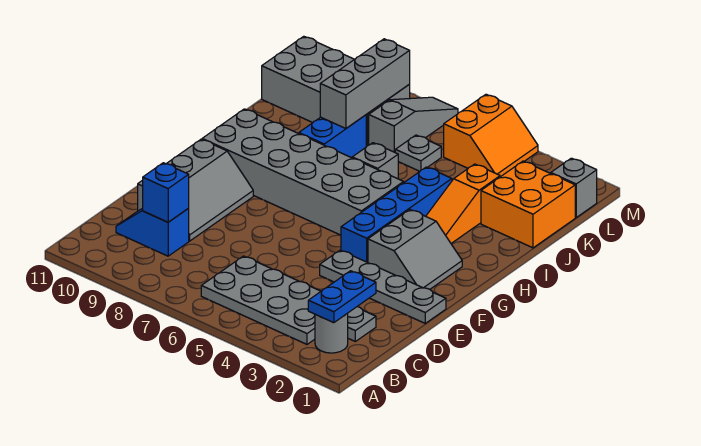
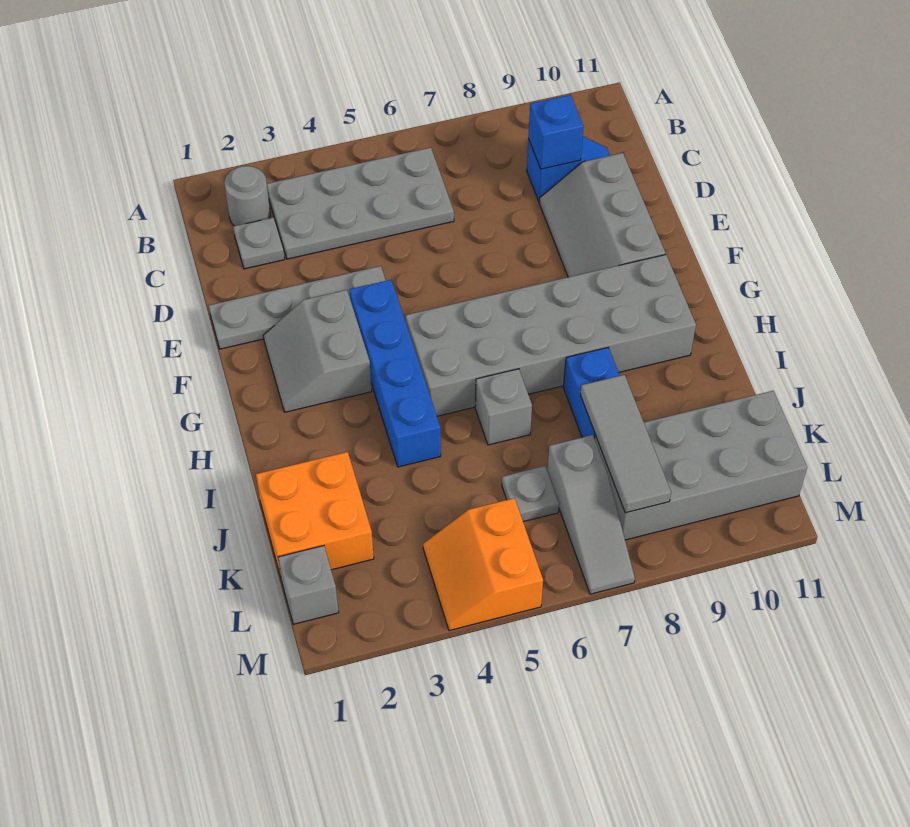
blue plate B2:C2 level 2 -> none
orange slope H3:J3 level 1 top J -> none
grey brick J8:L8 level 2 -> grey tile J8:L8 level 2

